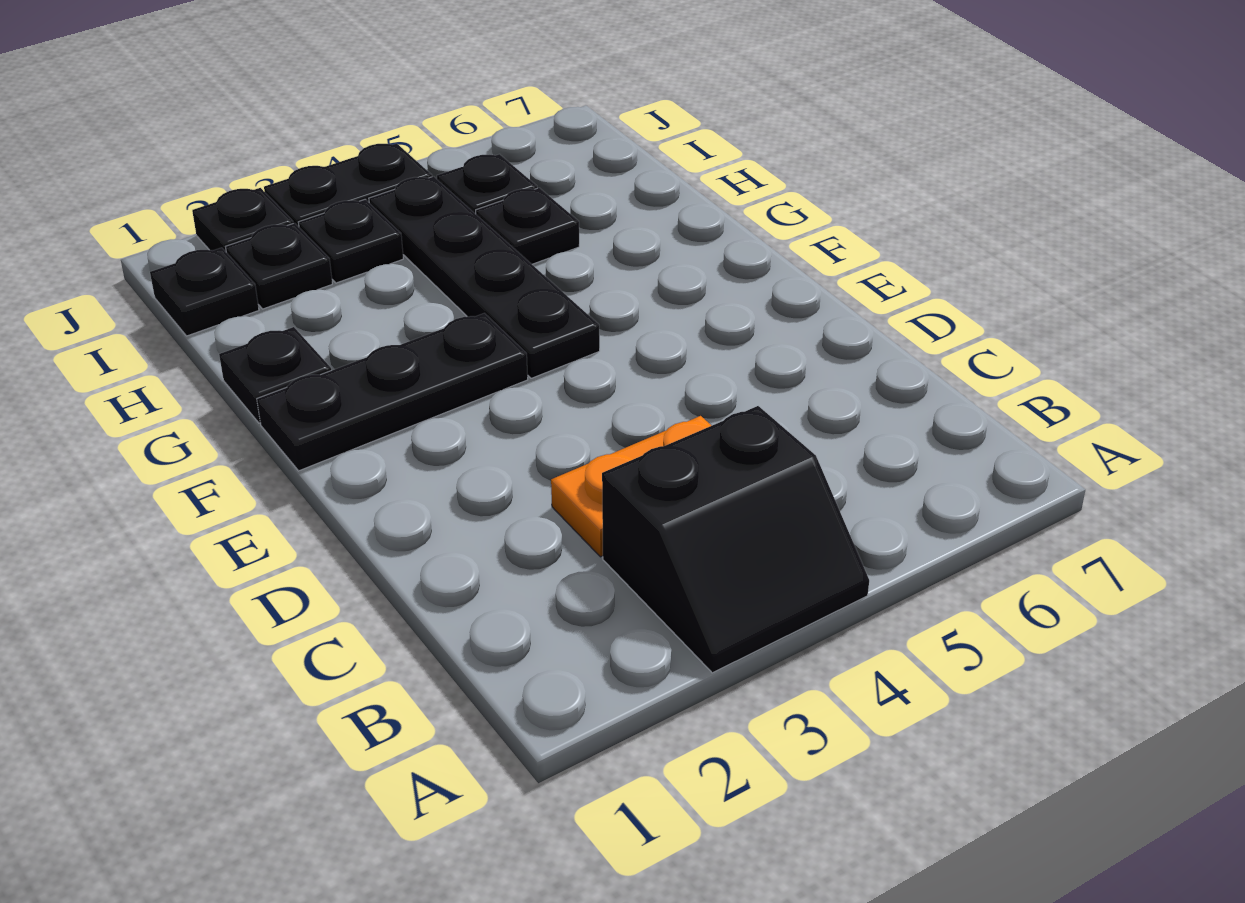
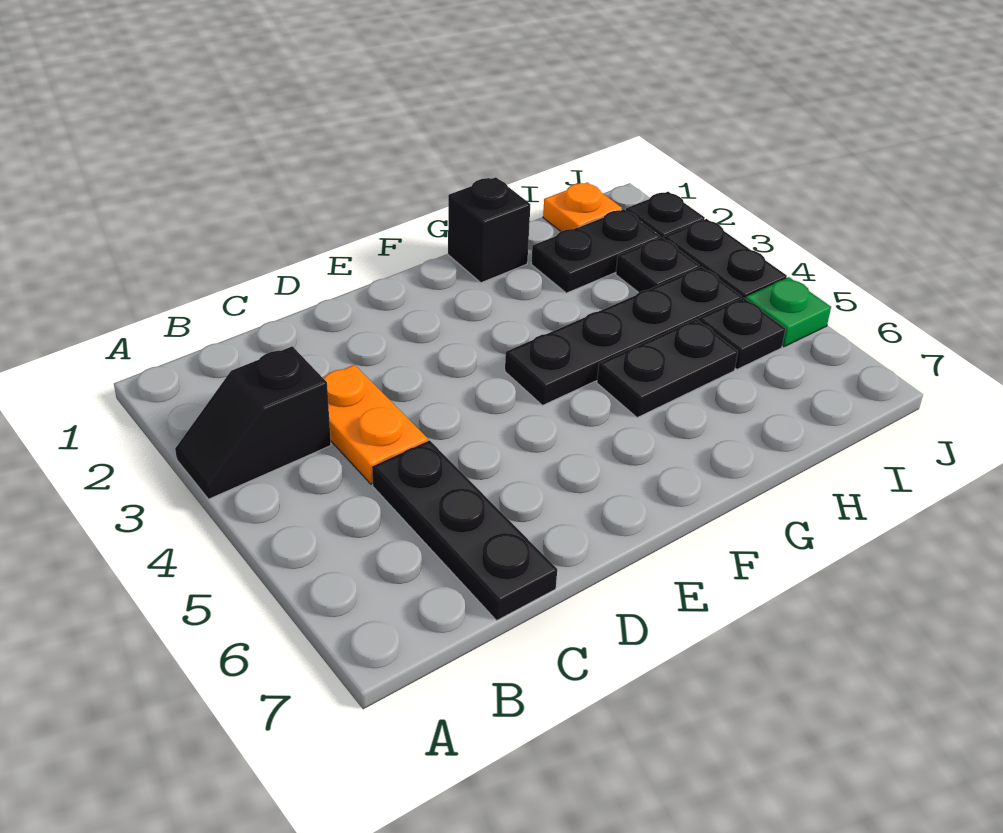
black slope A3:B4 level 1 top B -> black slope A3:B3 level 1 top B
black plate F1:F3 level 1 -> black plate C5:C7 level 1
black plate G1 level 1 -> black brick G1 level 1
black plate H5 level 1 -> black plate G5:H5 level 1
black plate I1 level 1 -> orange plate I1 level 1
black plate I2 level 1 -> black plate H2:I2 level 1
none -> green plate J5 level 1

